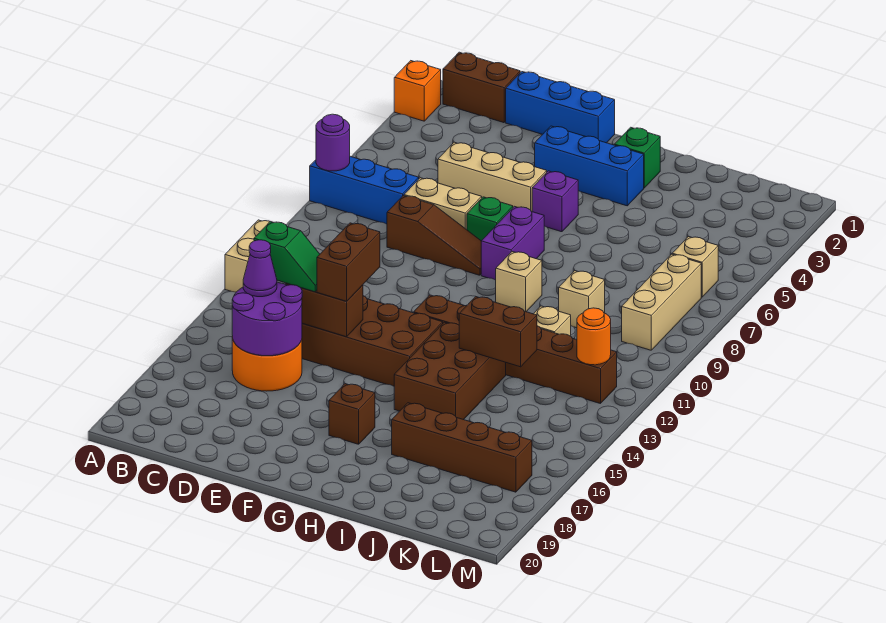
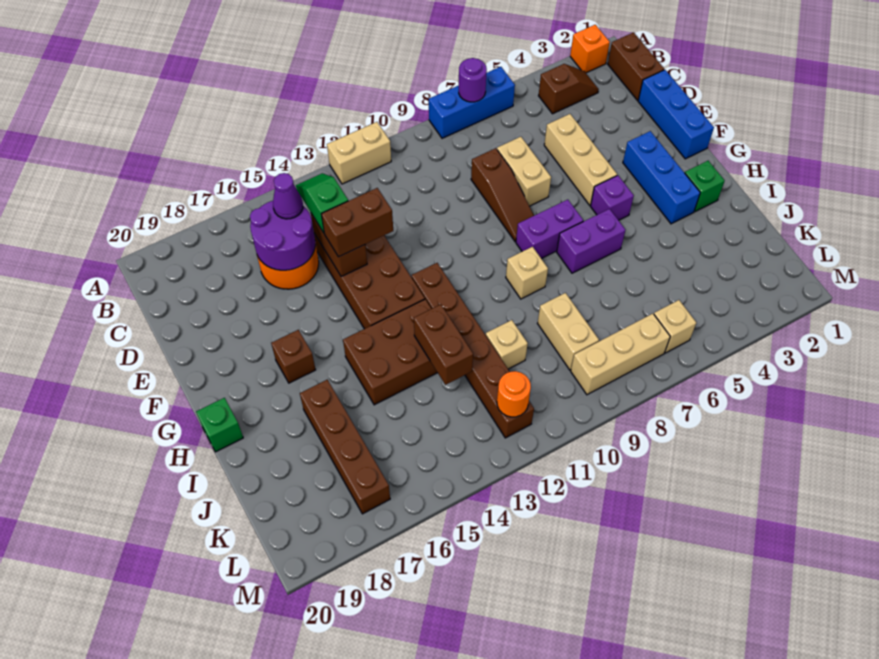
blue brick A7:C7 level 1 -> blue brick A6:A8 level 1
none -> brown slope B3:B4 level 1 top 4
green slope C14:D14 level 3 top C -> green slope C14:D14 level 3 top D
green brick F7 level 1 -> green brick H20 level 1
none -> purple brick H6:H7 level 1
tan brick J9 level 1 -> tan brick J9:K9 level 1

